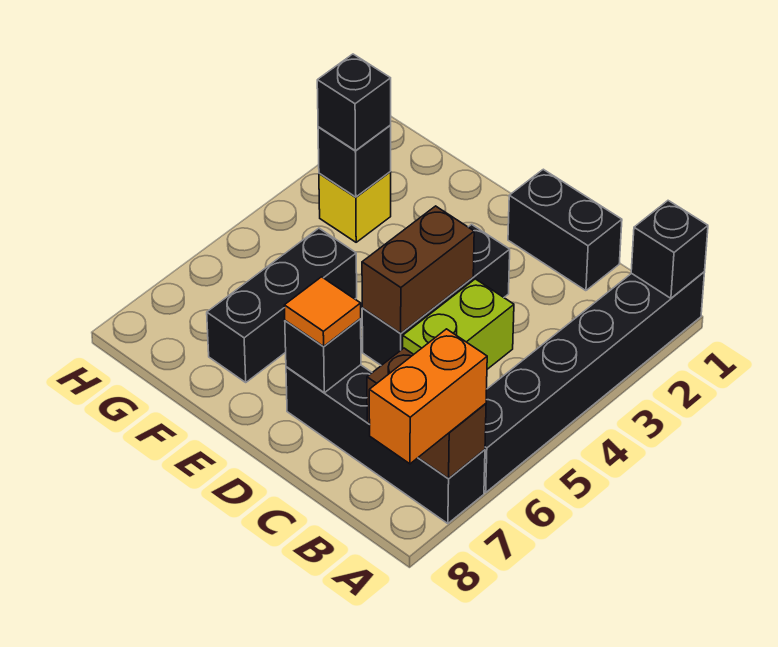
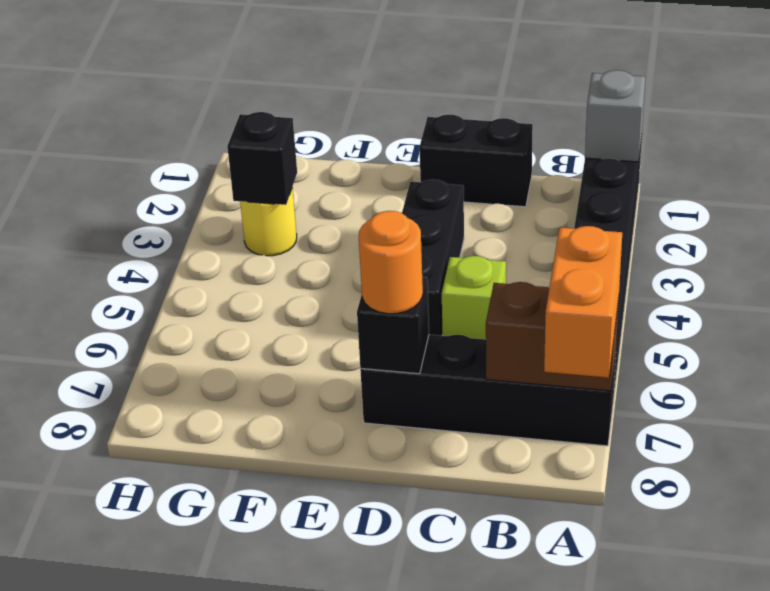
black brick A1 level 2 -> grey brick A1 level 2
lime brick C4:C5 level 1 -> lime brick C5 level 1
brown brick D4:D5 level 2 -> none
orange tile D7 level 3 -> orange round brick D7 level 3
black brick F5:F7 level 1 -> none
yellow brick G3 level 1 -> yellow round brick G3 level 1
black brick G3 level 3 -> none

